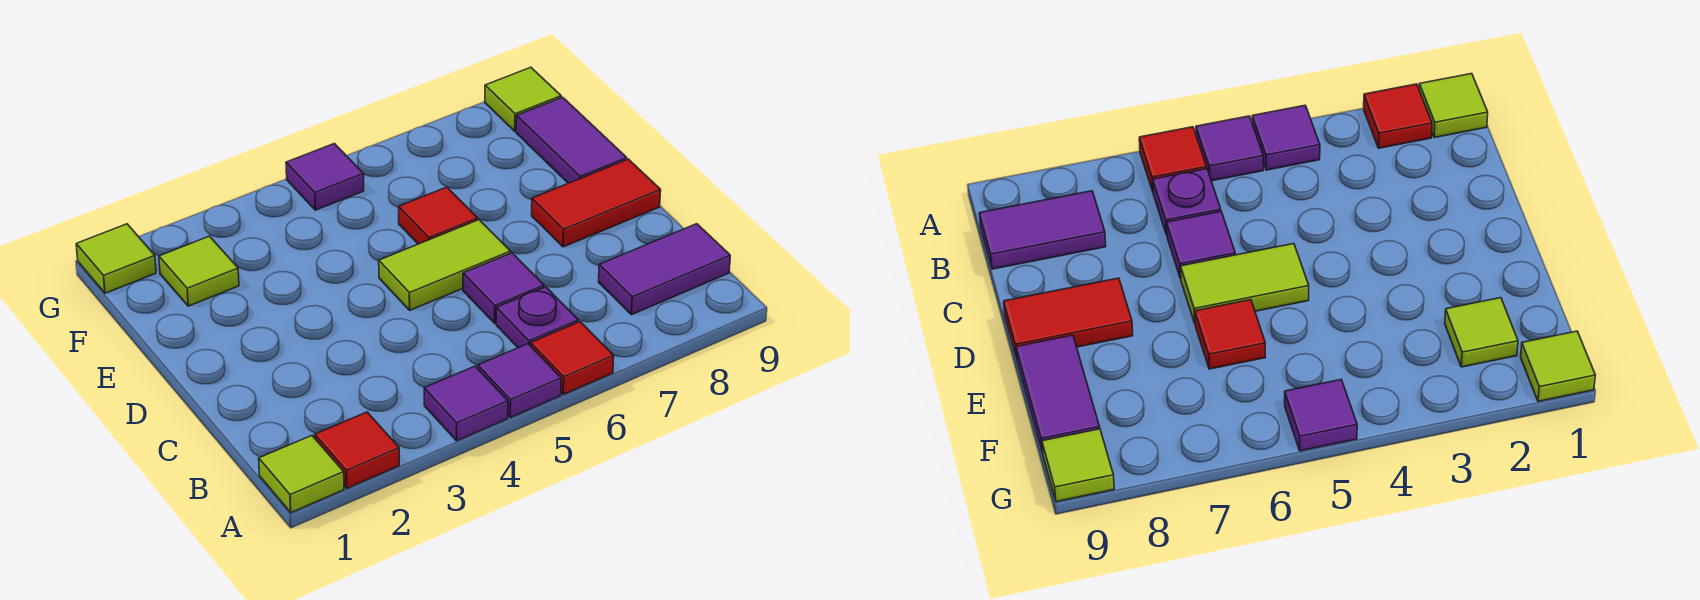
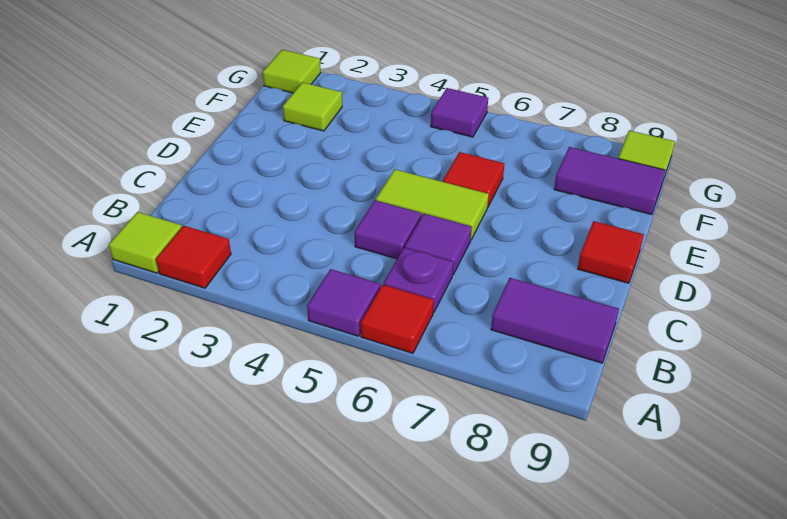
purple tile A4 level 1 -> purple tile C5 level 1
red tile D8:D9 level 1 -> red tile D9 level 1
purple tile E9:F9 level 1 -> purple tile F8:F9 level 1

